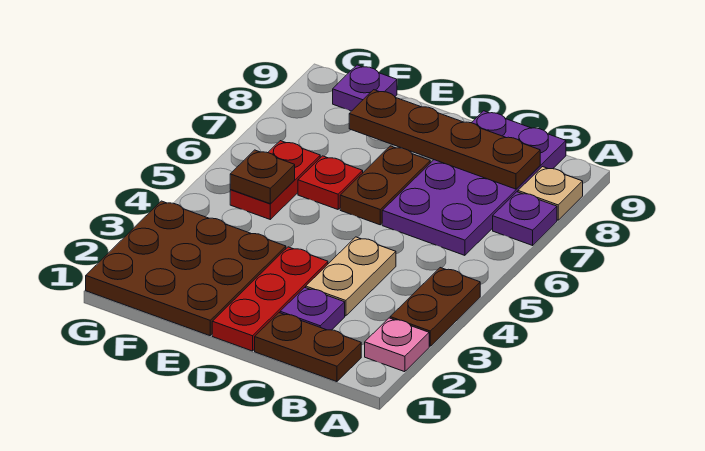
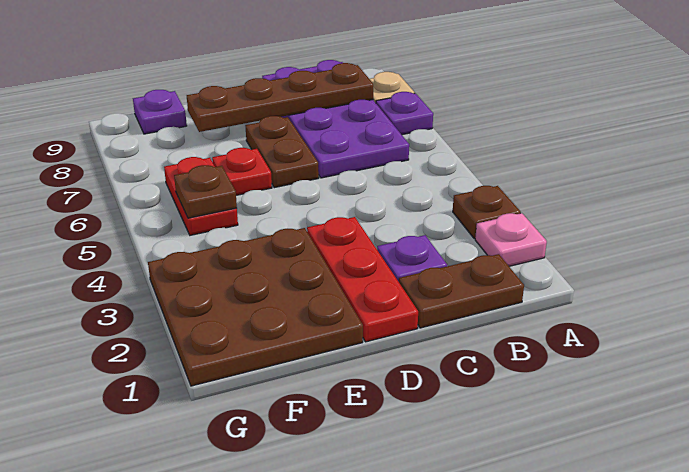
brown plate A3:A4 level 1 -> brown plate A3 level 1
tan plate C3:C4 level 1 -> none

